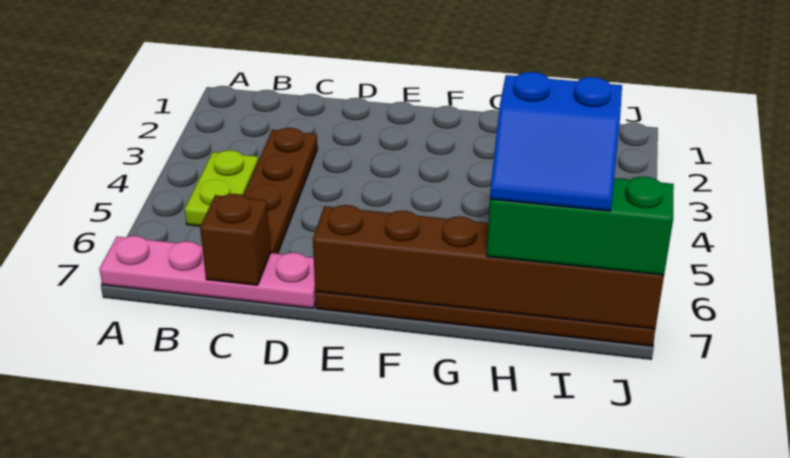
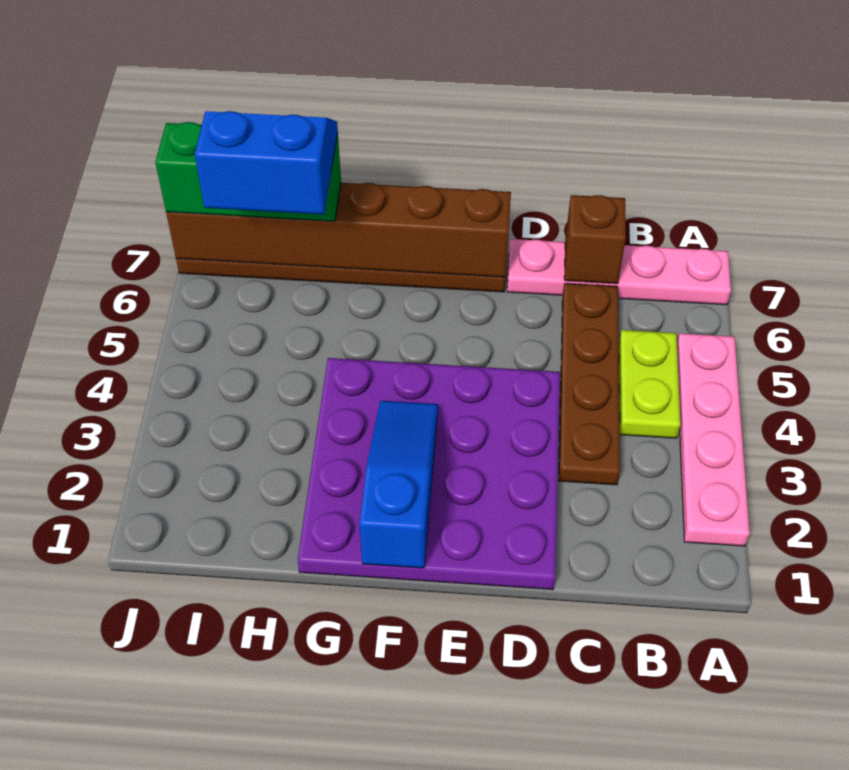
none -> pink plate A2:A5 level 1
none -> purple plate D1:G4 level 1
none -> blue slope F1:F3 level 2 top 1

